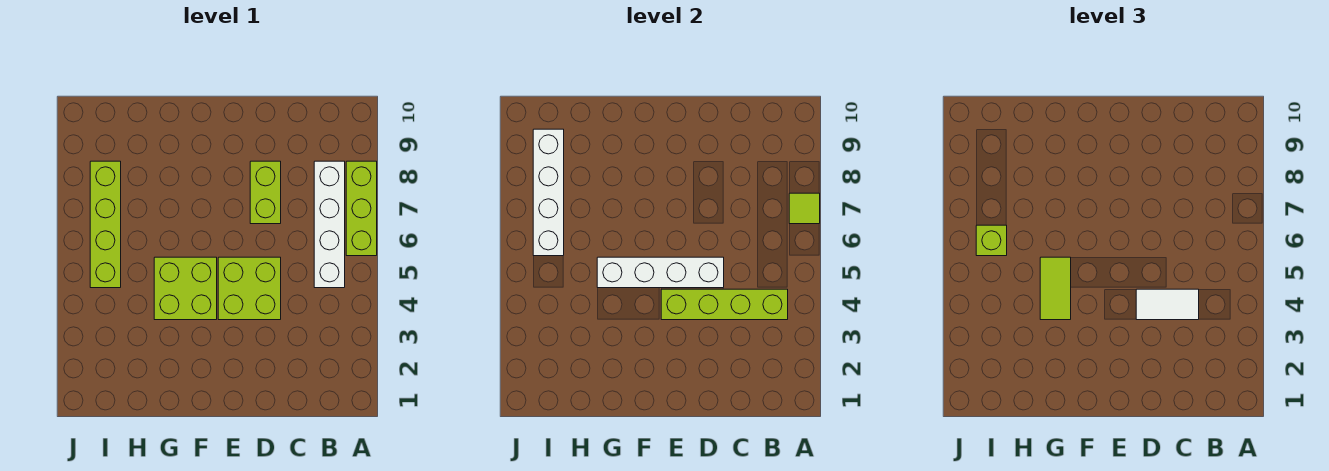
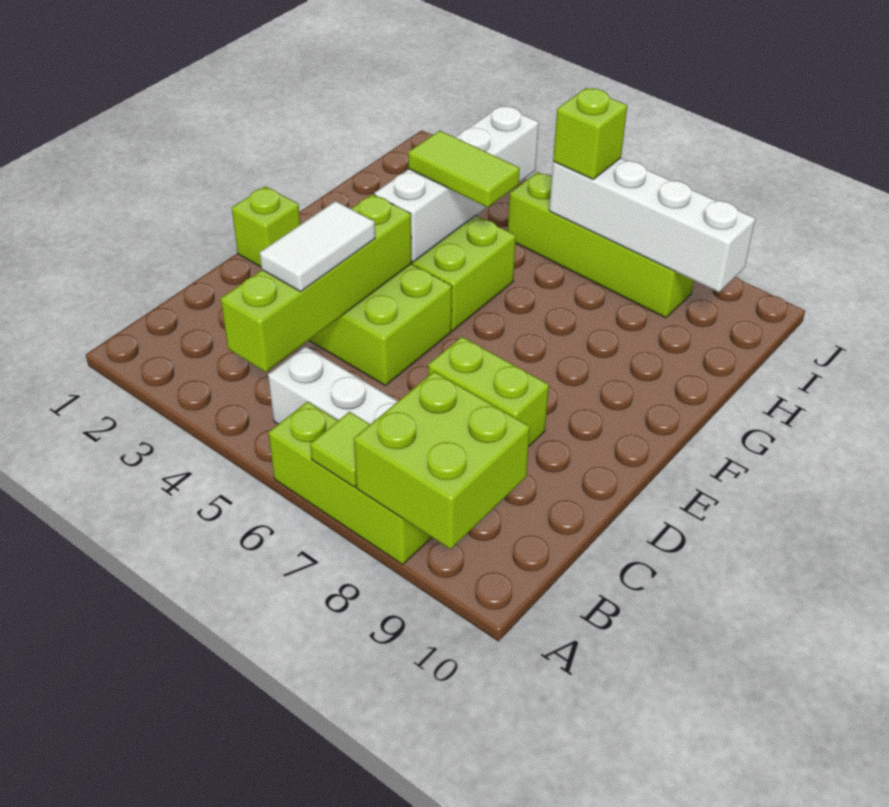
none -> lime brick A8:B9 level 2
white brick D5:G5 level 2 -> white brick F4:I4 level 2
none -> lime brick E1 level 1

